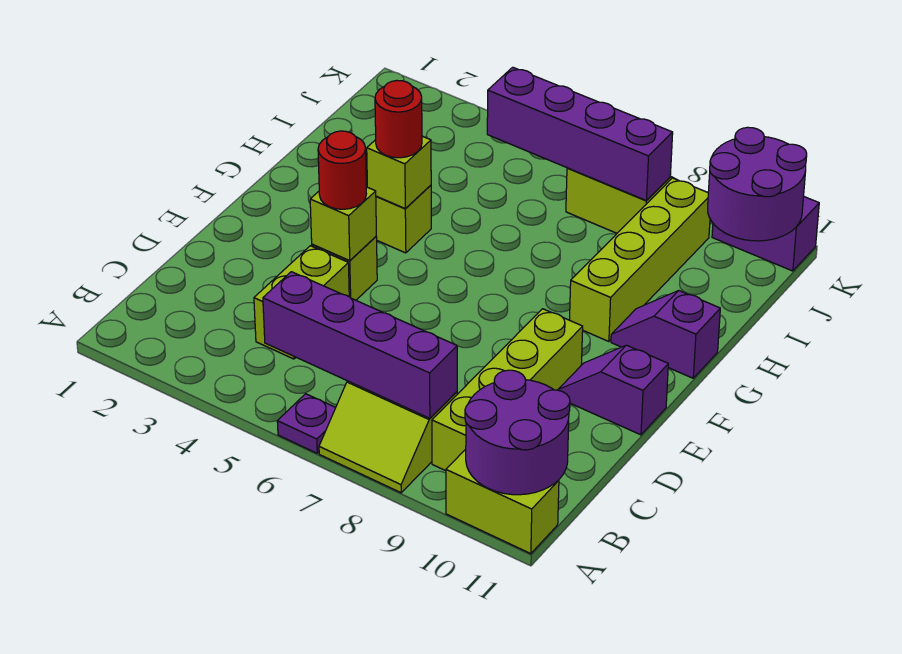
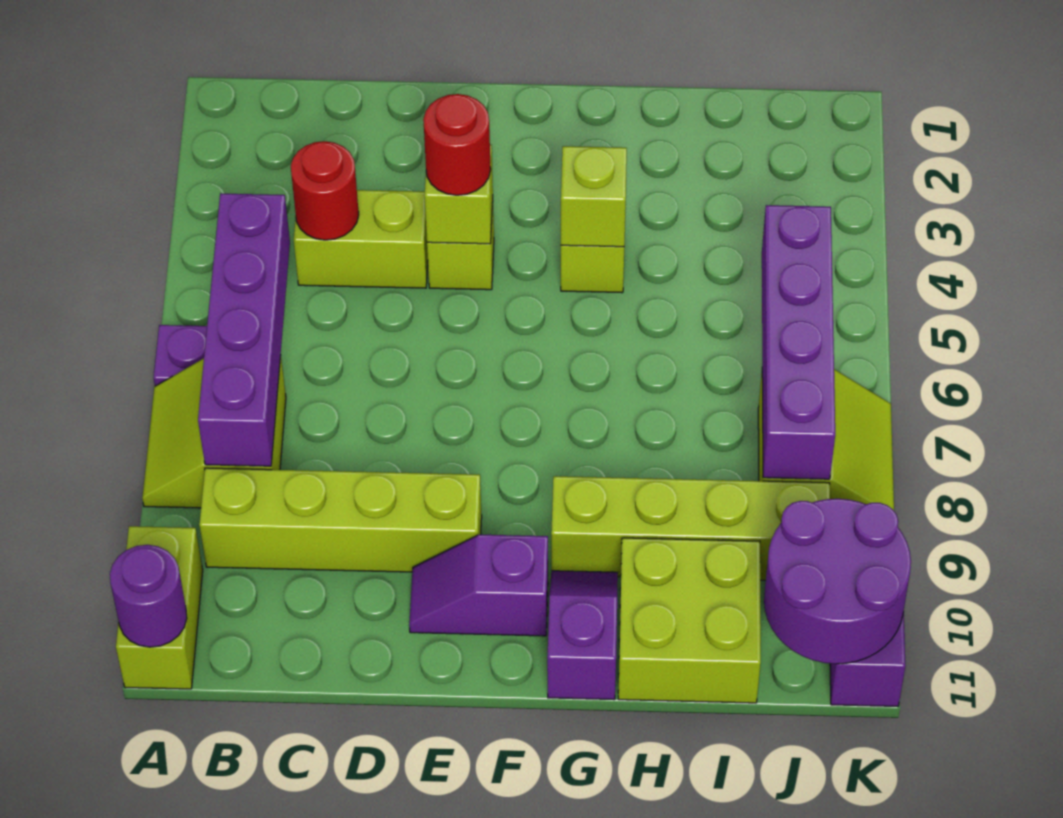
purple round brick A10:B11 level 2 -> purple round brick A11 level 2
purple slope E10:E11 level 1 top 11 -> purple slope E10:F10 level 1 top F
red round brick G4 level 3 -> red round brick C4 level 2
none -> lime brick H10:I11 level 1

